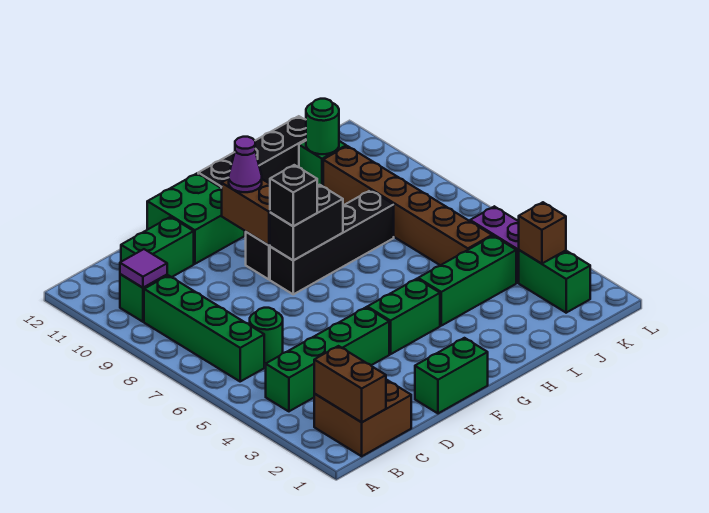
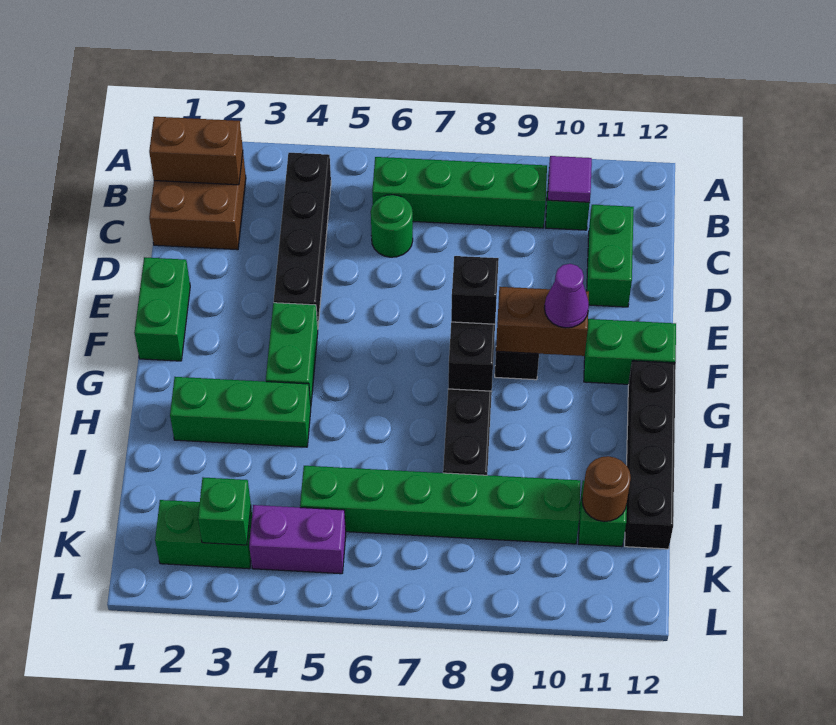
green brick B4:E4 level 1 -> black brick B4:E4 level 1
green brick E11:F12 level 1 -> green brick F11:F12 level 1
green brick H4:J4 level 1 -> green brick H2:H4 level 1
brown brick J5:J10 level 1 -> green brick J5:J10 level 1
green round brick J11 level 2 -> brown round brick J11 level 2
brown brick K3 level 2 -> green brick K3 level 2

